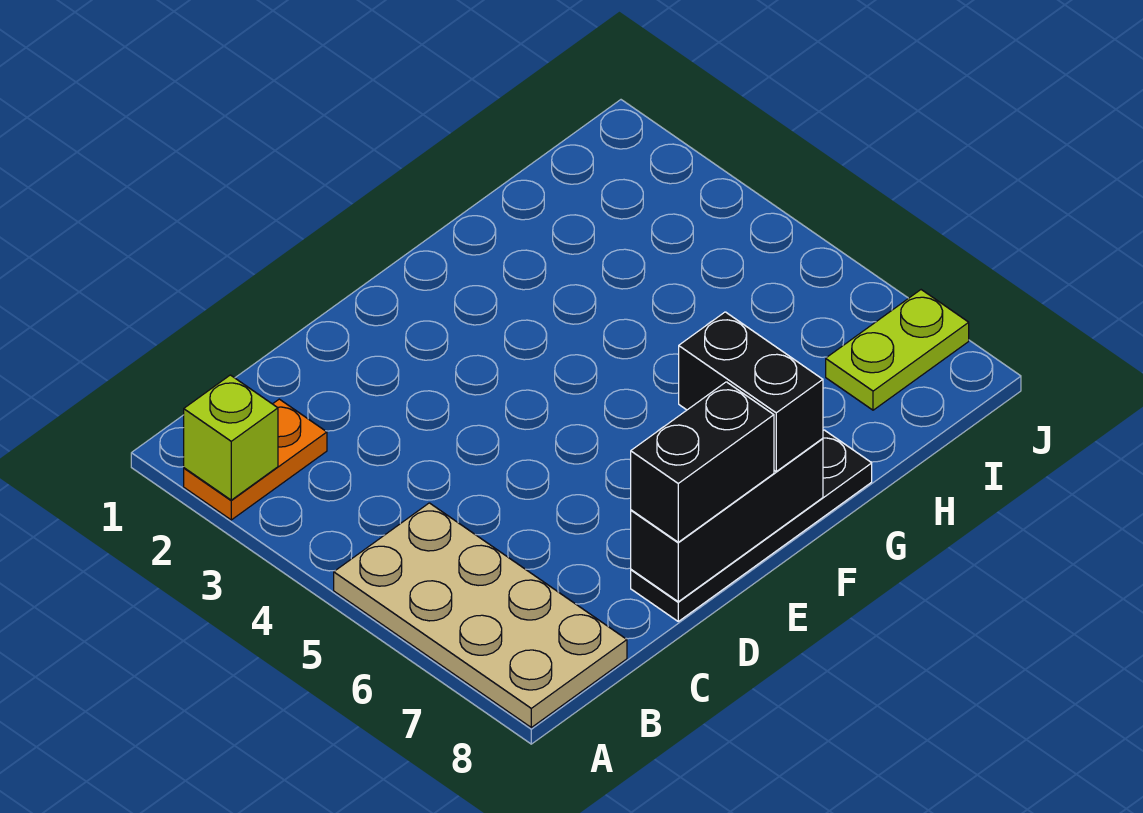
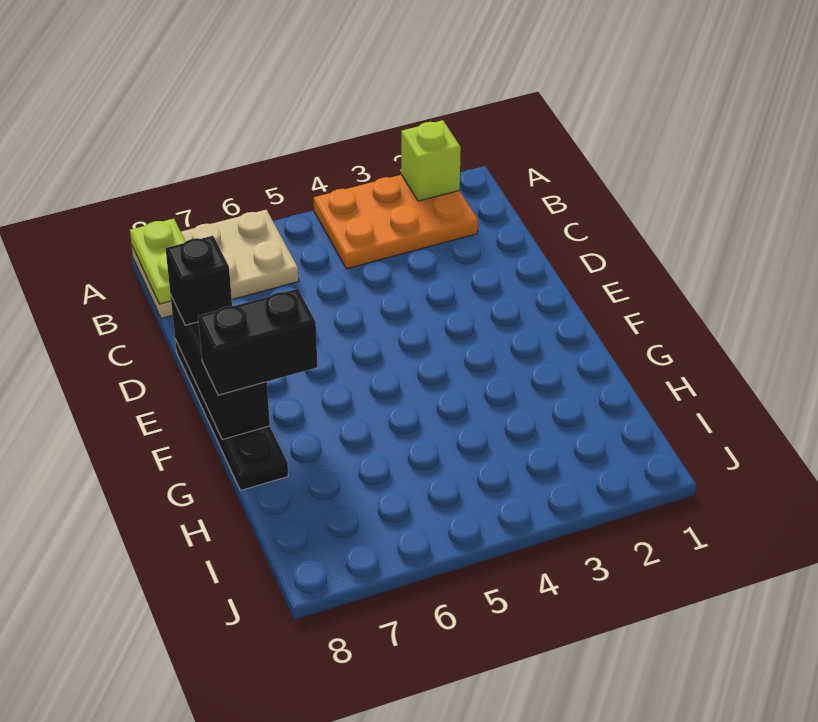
orange plate A2:B2 level 1 -> orange plate A2:B4 level 1
tan plate A5:B8 level 1 -> tan plate A6:B8 level 1
black brick D8:E8 level 3 -> black brick D8 level 3
lime plate I7:J7 level 1 -> lime plate A8:B8 level 2

